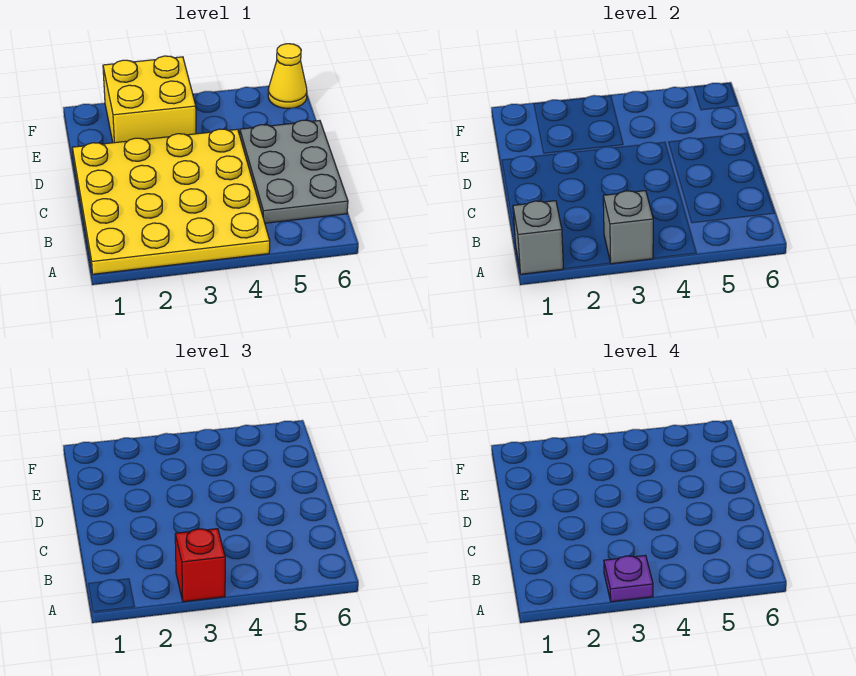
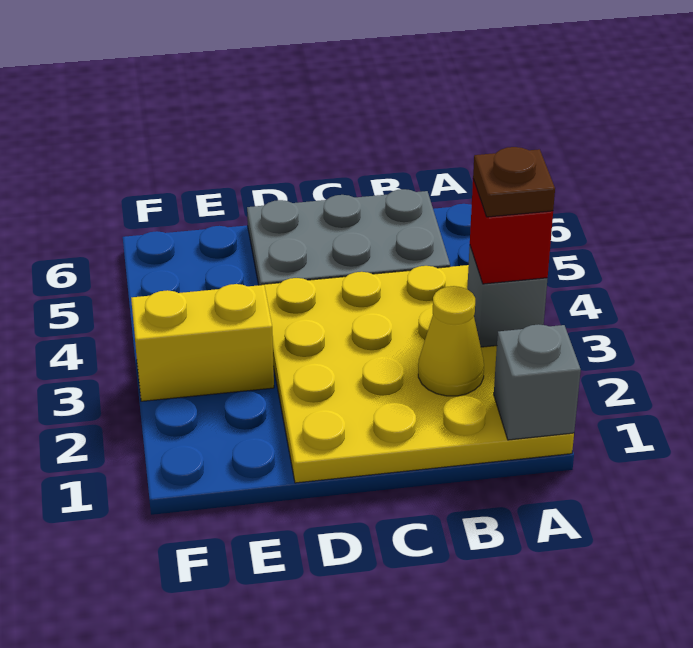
purple plate A3 level 4 -> brown plate A3 level 4
yellow brick E2:F3 level 1 -> yellow brick E3:F3 level 1
yellow cone F6 level 1 -> yellow cone B2 level 2

